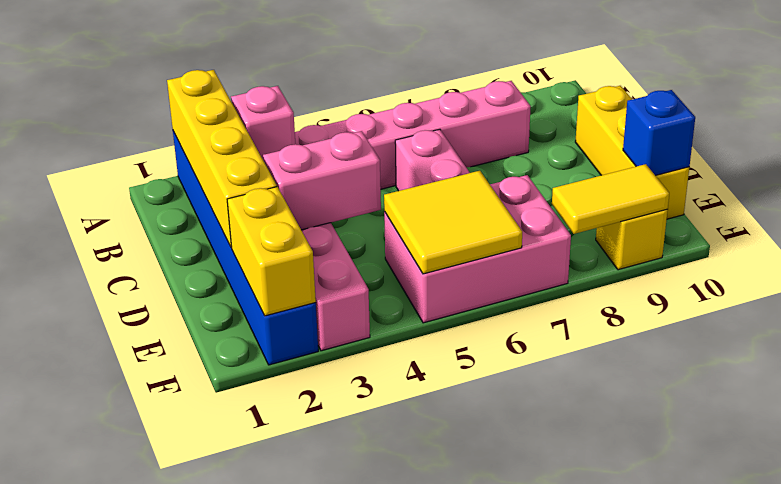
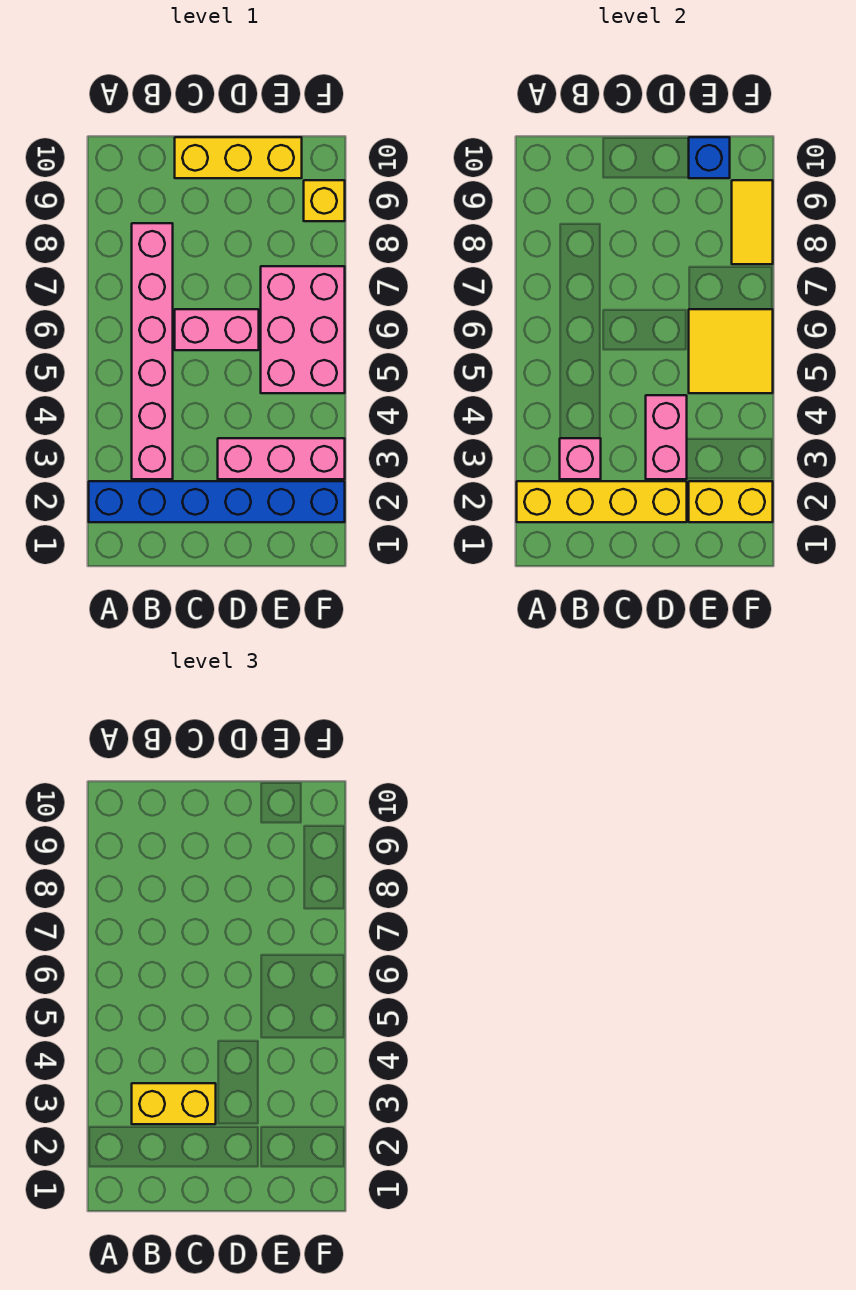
none -> yellow brick B3:C3 level 3

